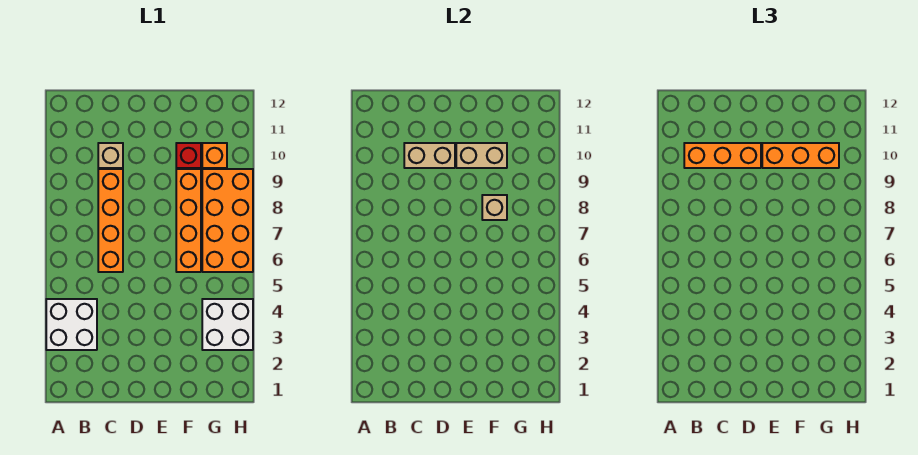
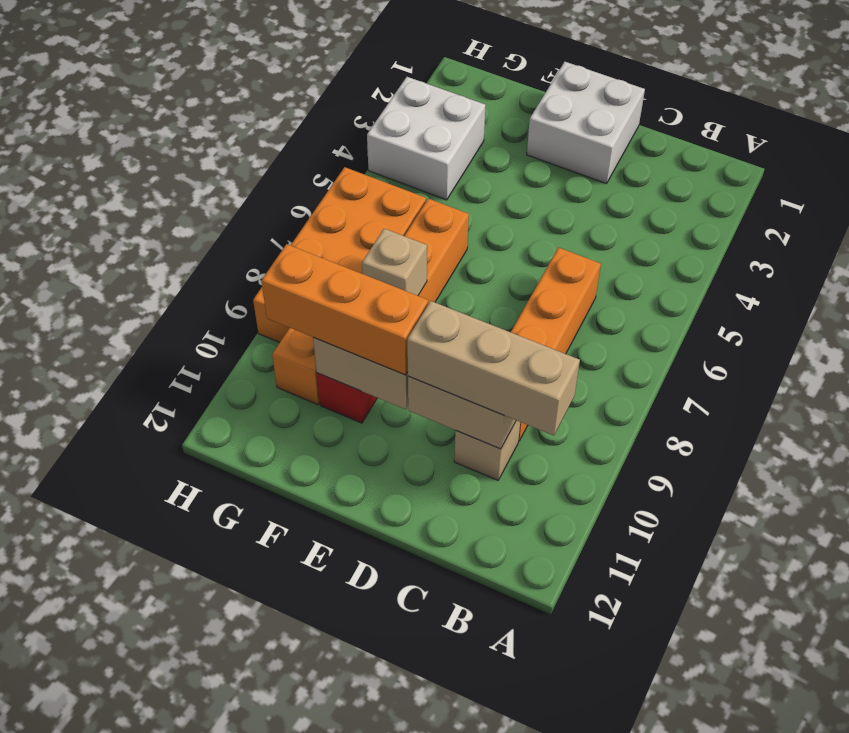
white brick A3:B4 level 1 -> white brick D1:E2 level 1
orange brick B10:D10 level 3 -> tan brick B10:D10 level 3

